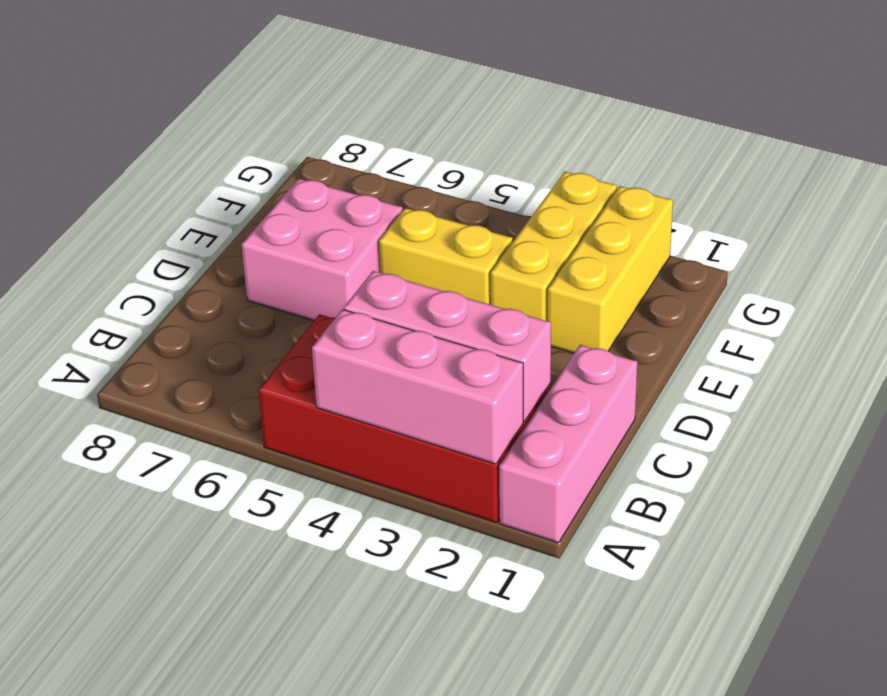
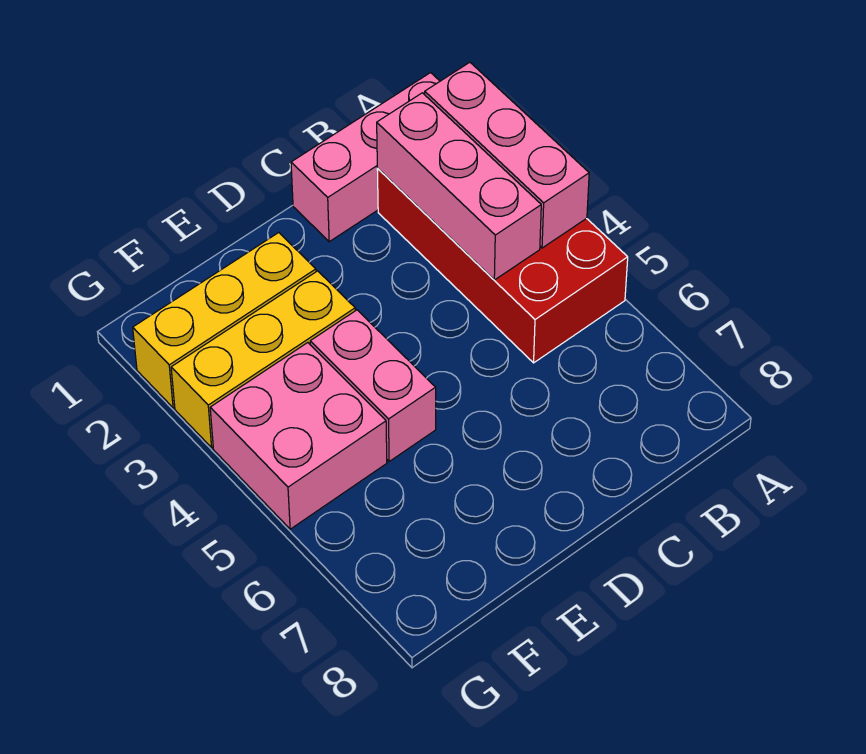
pink brick D6:E7 level 1 -> pink brick F4:G5 level 1
yellow brick E4:E5 level 1 -> pink brick E4:E5 level 1

